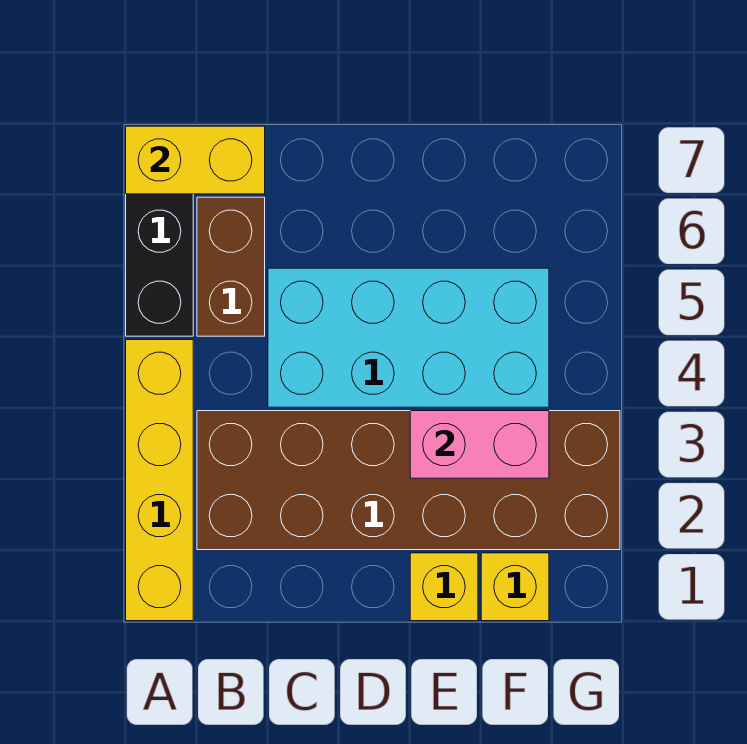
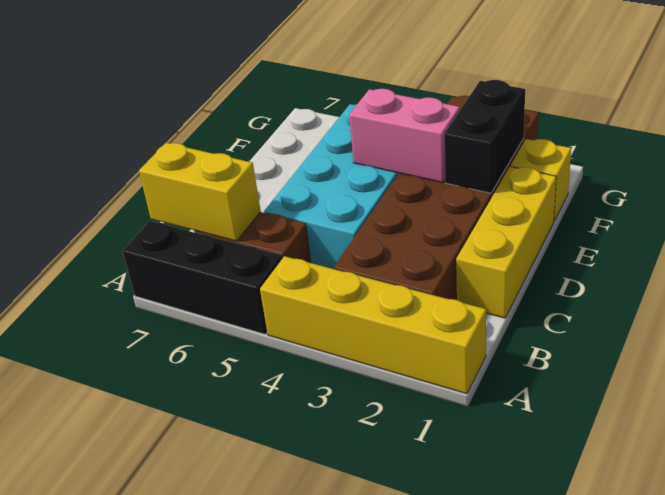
yellow brick A7:B7 level 2 -> yellow brick B6:B7 level 2
yellow brick E1 level 1 -> yellow brick C1:E1 level 1
none -> black brick E2:F2 level 2
pink brick E3:F3 level 2 -> pink brick E3:E4 level 2

